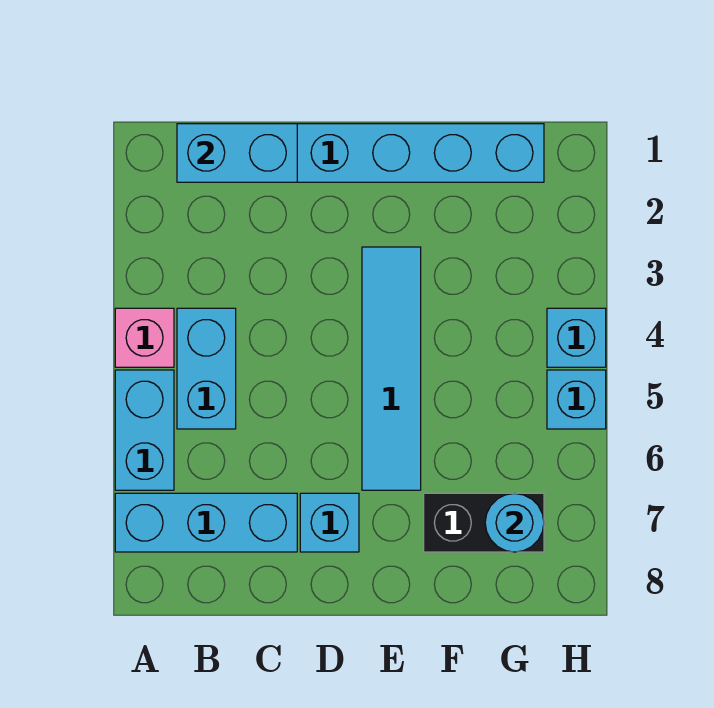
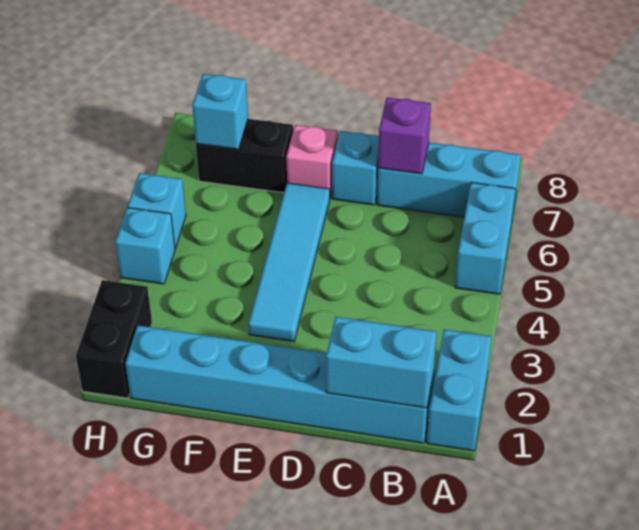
pink brick A4 level 1 -> pink brick E7 level 1
cyan brick B4:B5 level 1 -> cyan brick A1:A2 level 1
none -> purple brick C7 level 2
cyan round brick G7 level 2 -> cyan brick G7 level 2
none -> black brick H1:H2 level 1

